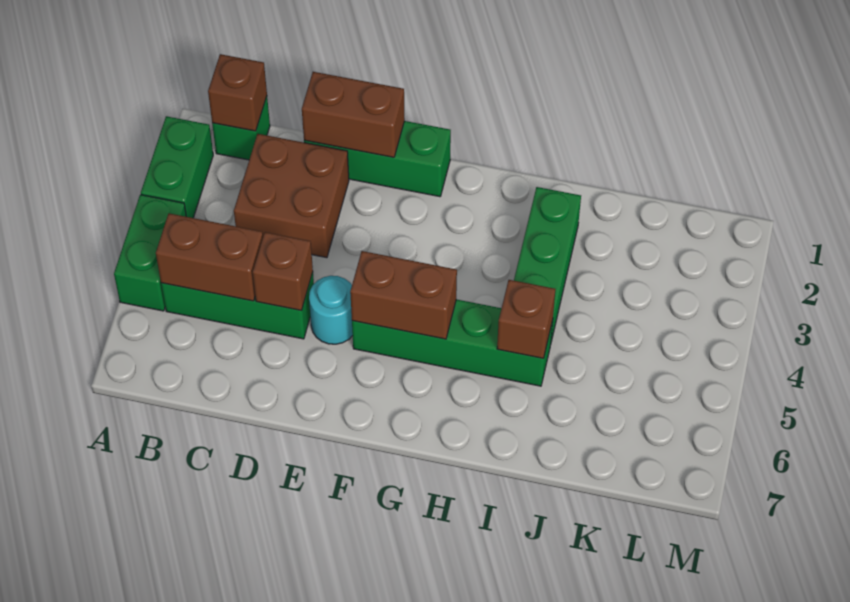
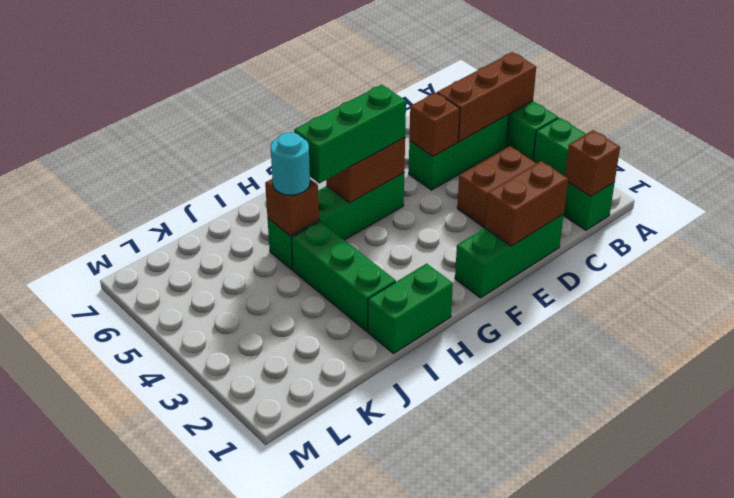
brown brick B5:C5 level 2 -> brown brick A5:C5 level 2
cyan round brick E5 level 1 -> cyan round brick I5 level 3
none -> green brick F5:H5 level 3
none -> green brick H1:I1 level 1

